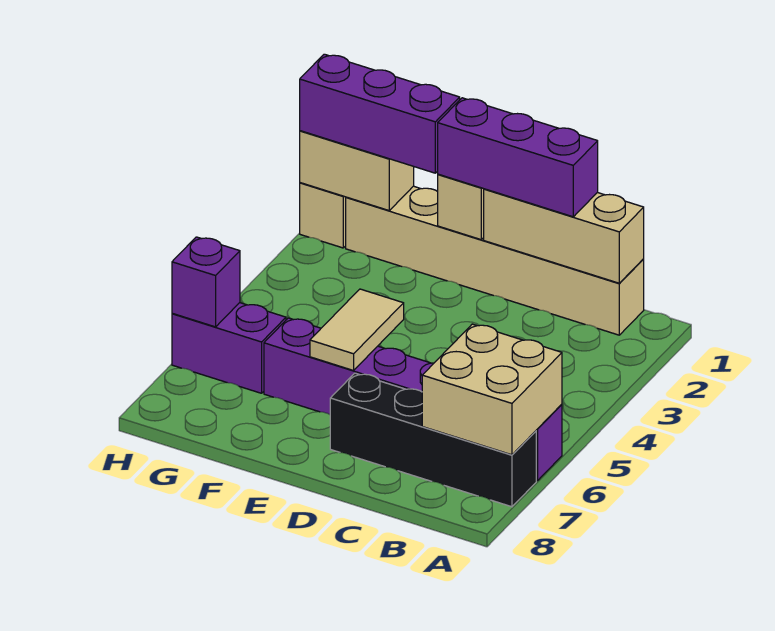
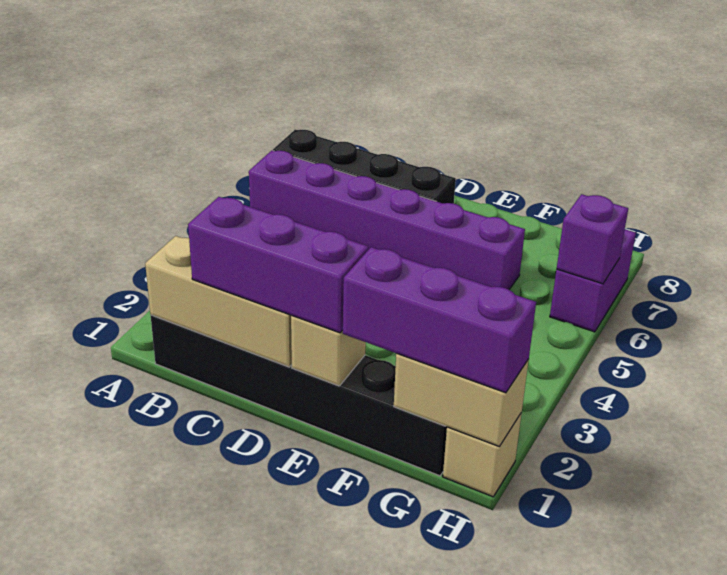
tan brick A6:B7 level 2 -> none
tan brick B1:G1 level 1 -> black brick B1:G1 level 1
tan tile E5:E6 level 2 -> none
purple brick G6:H6 level 1 -> purple brick H6:H7 level 1

